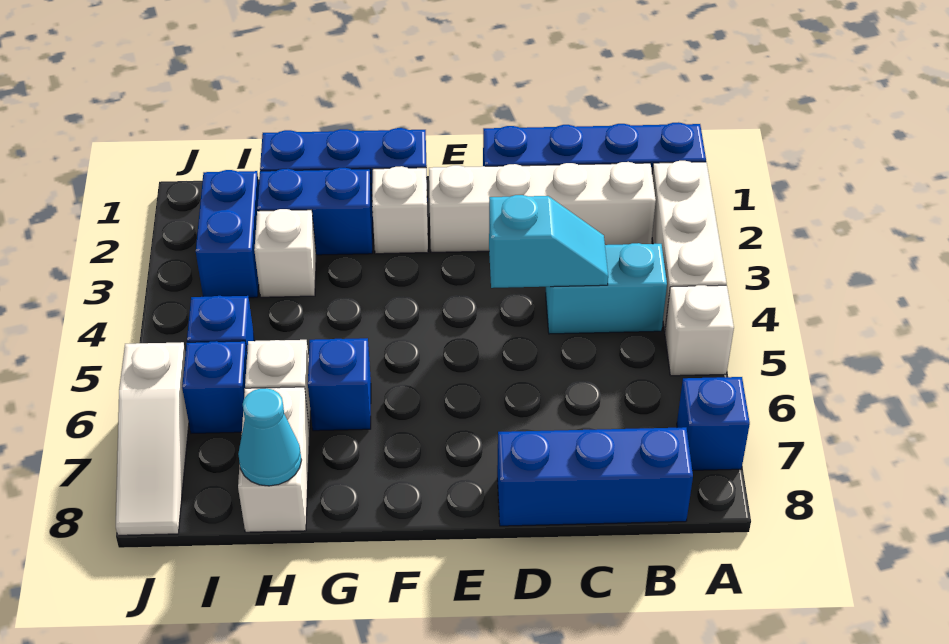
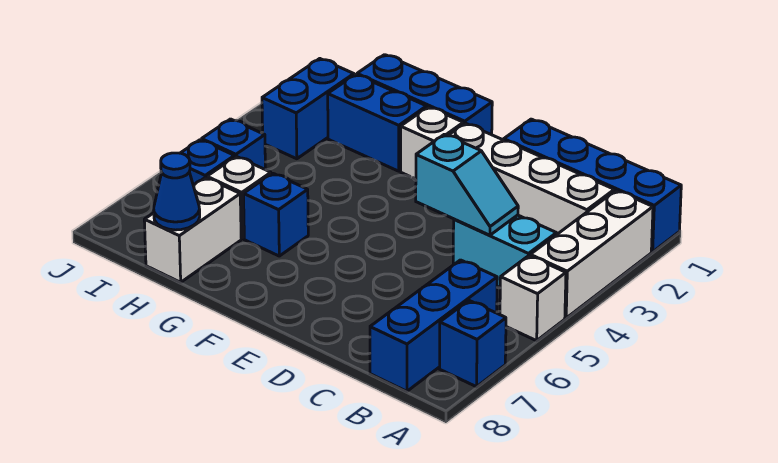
blue brick B8:D8 level 1 -> blue brick B6:B8 level 1
white brick H3 level 1 -> none
cyan cone H8 level 2 -> blue cone H8 level 2
white slope J6:J8 level 1 top 6 -> none

